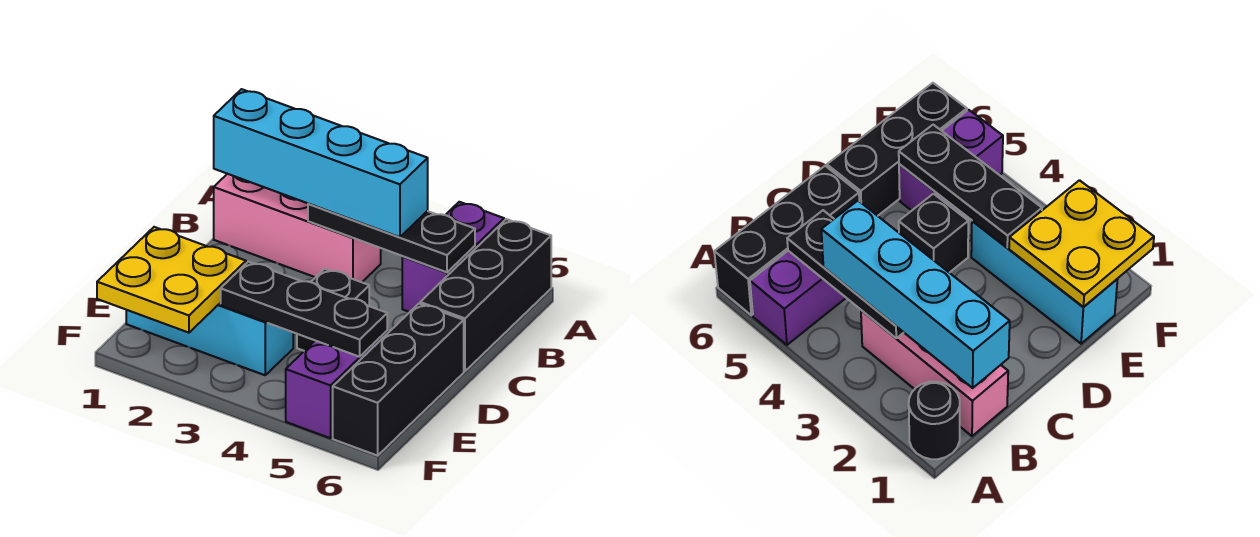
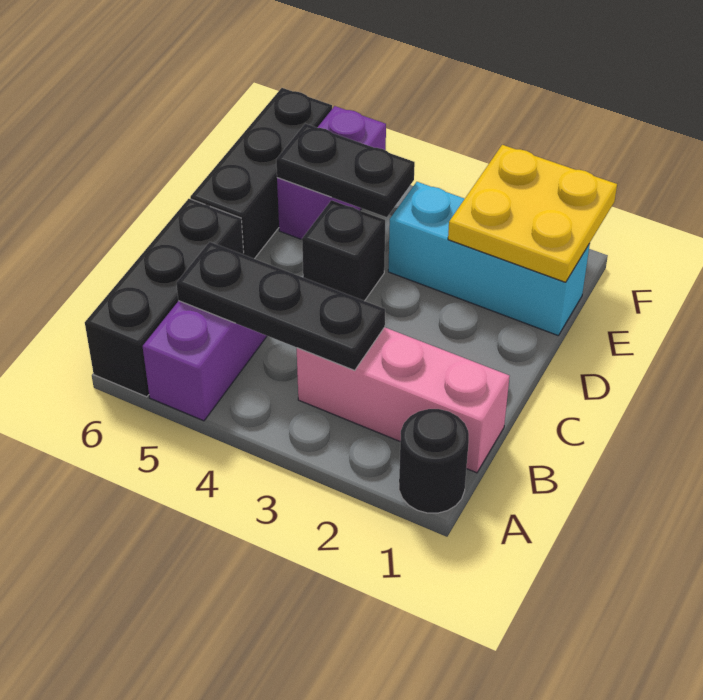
cyan brick B1:B4 level 3 -> none
black plate E3:E5 level 2 -> black plate E4:E5 level 2

